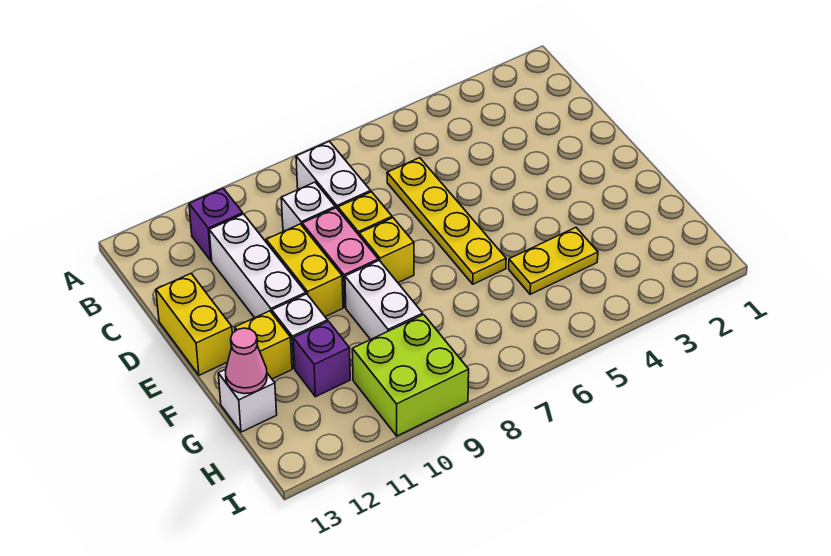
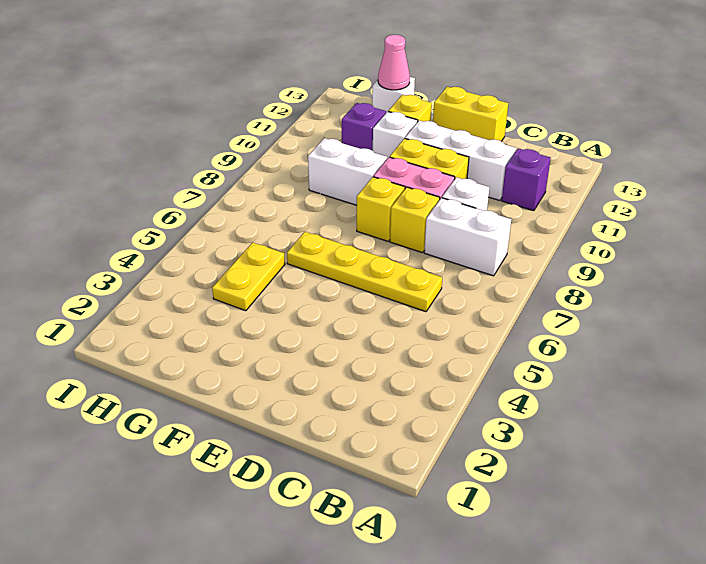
lime brick H9:I10 level 1 -> none

